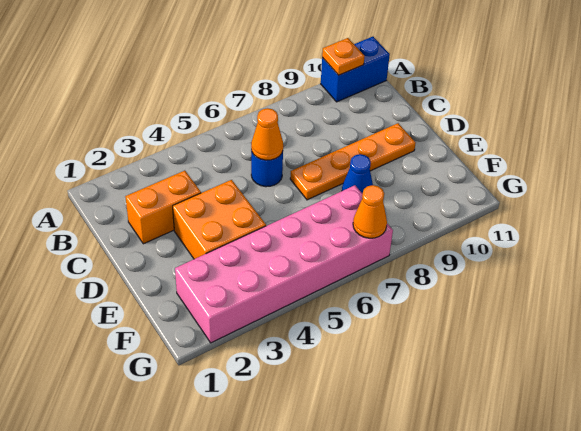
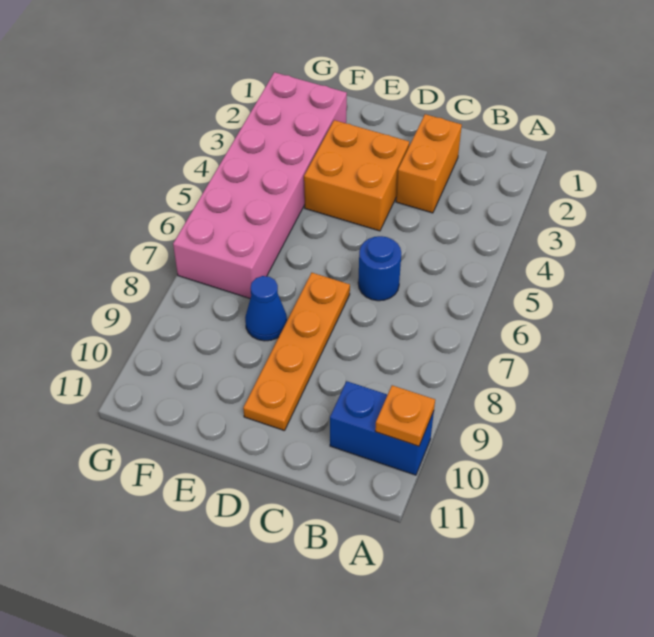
blue brick A10:A11 level 1 -> blue brick A10:B10 level 1
orange cone C6 level 2 -> none
orange cone G7 level 2 -> none

